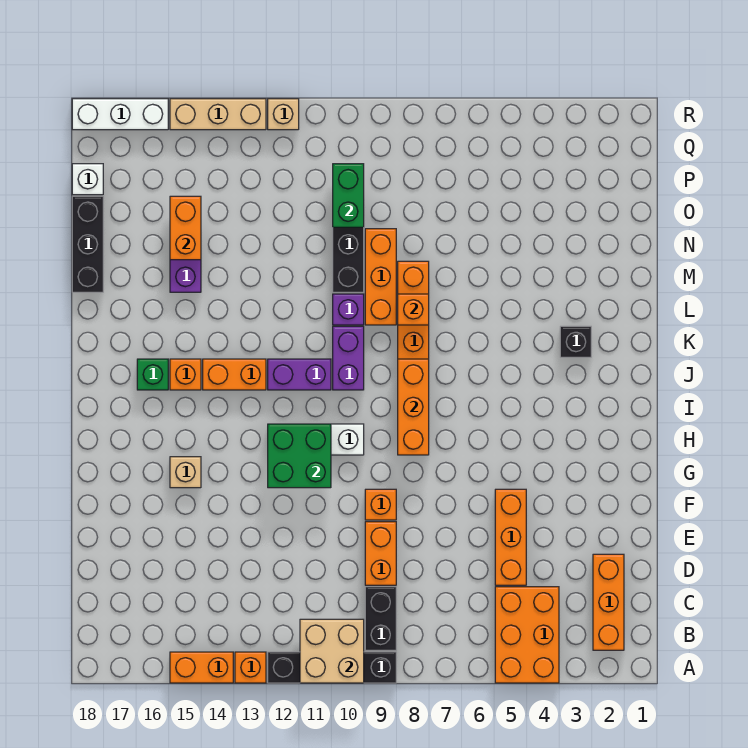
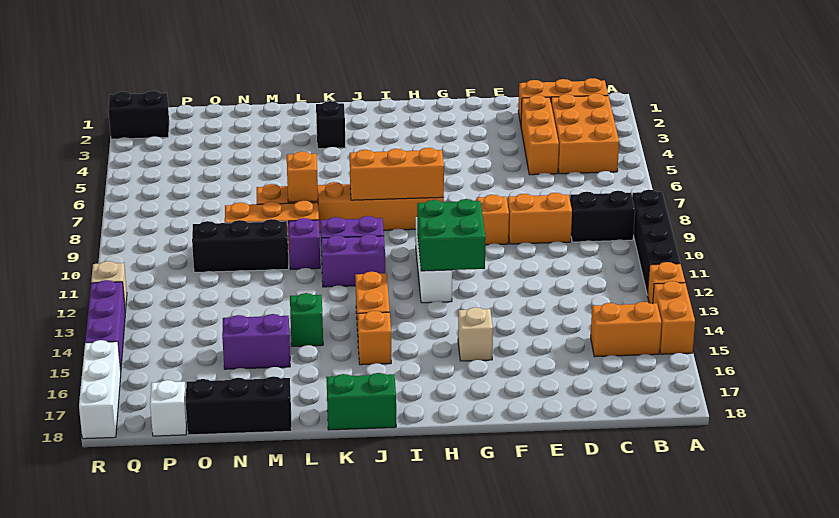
orange brick A4:C5 level 1 -> orange brick B3:C5 level 1
tan brick A10:B11 level 2 -> none
orange brick D5:F5 level 1 -> orange brick D3:D5 level 1
purple brick J11:J12 level 1 -> purple brick J11:K11 level 1
green brick J16 level 1 -> green brick L14 level 1
orange brick N15:O15 level 2 -> orange brick B15:C15 level 1
green brick O10:P10 level 2 -> green brick J18:K18 level 1
none -> black brick Q2:R2 level 1
tan brick R13:R15 level 1 -> purple brick R13:R15 level 1

